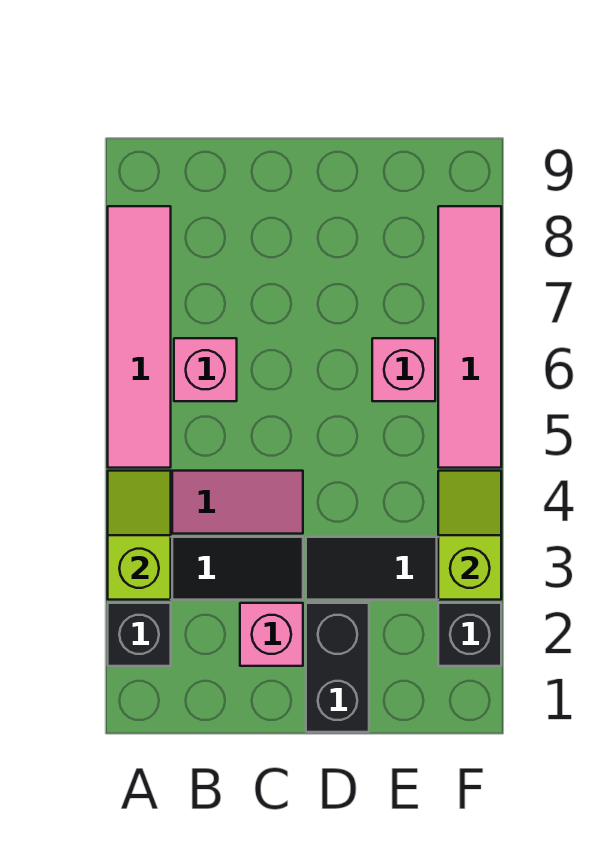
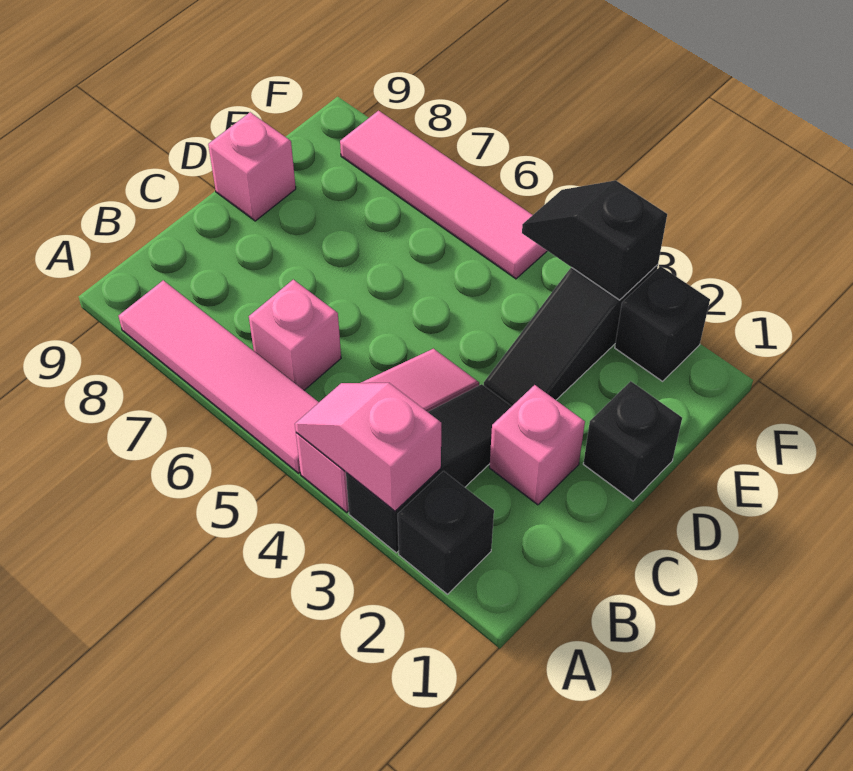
lime slope A3:A4 level 2 top 3 -> pink slope A3:A4 level 2 top 3
black brick D1:D2 level 1 -> black brick D1 level 1
pink brick E6 level 1 -> pink brick D9 level 1
lime slope F3:F4 level 2 top 3 -> black slope F3:F4 level 2 top 3

